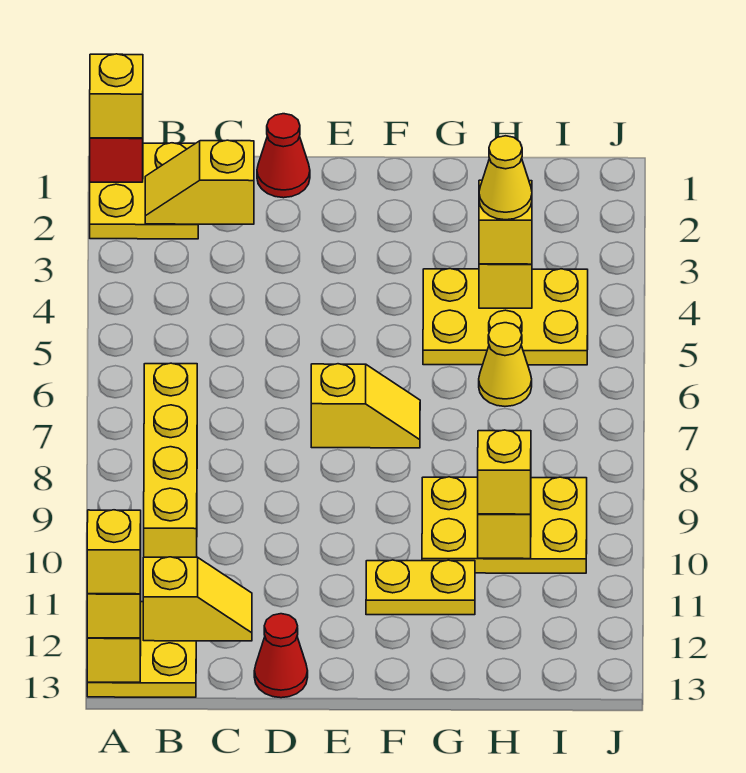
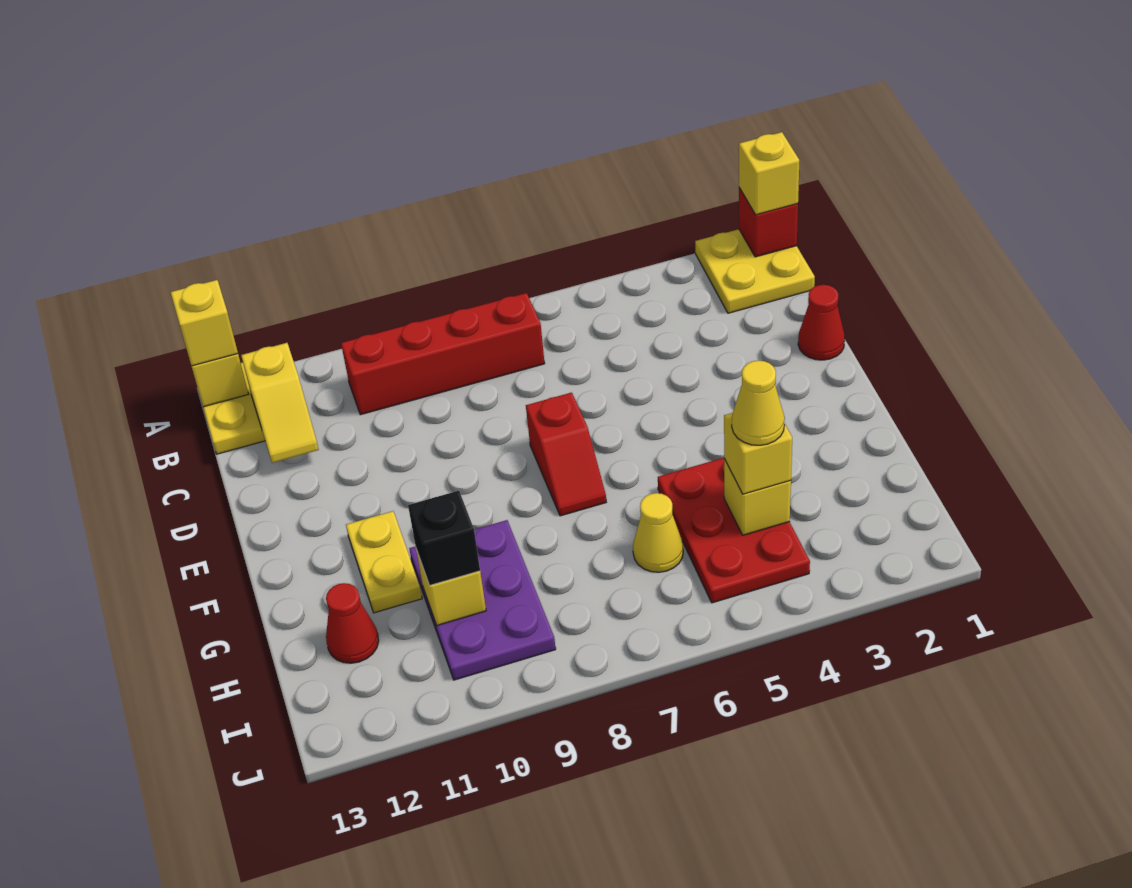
yellow brick A13 level 4 -> none
yellow slope B2:C2 level 2 top C -> none
yellow brick B7:B10 level 1 -> red brick B7:B10 level 1
red cone D13 level 1 -> red cone H12 level 1
yellow slope E7:F7 level 1 top E -> red slope E7:F7 level 1 top E
yellow plate G4:I5 level 1 -> red plate G4:I5 level 1
yellow plate G9:I10 level 1 -> purple plate G9:I10 level 1
yellow brick H10 level 3 -> black brick H10 level 3

